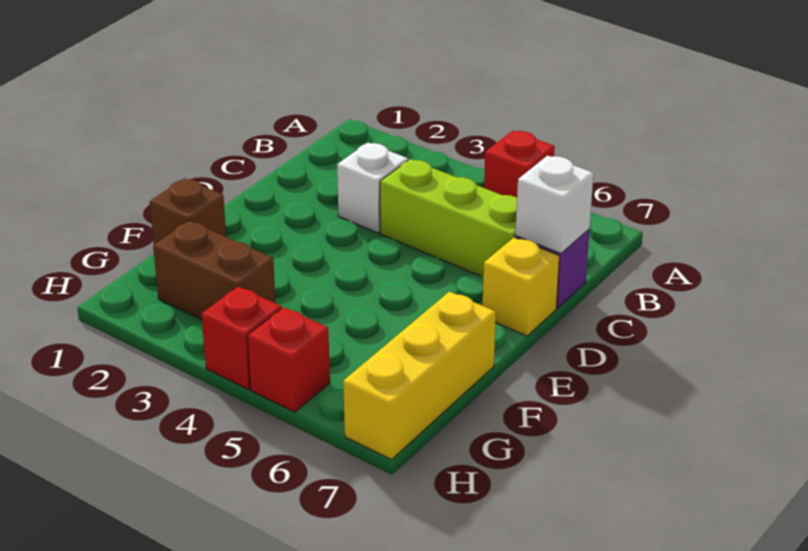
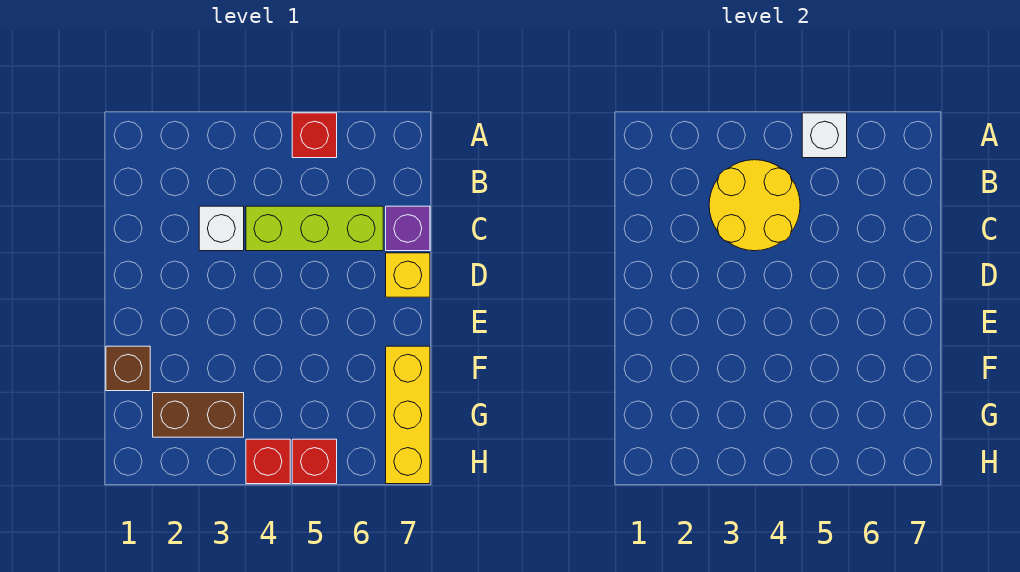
none -> yellow round brick B3:C4 level 2
white brick C7 level 2 -> white brick A5 level 2

